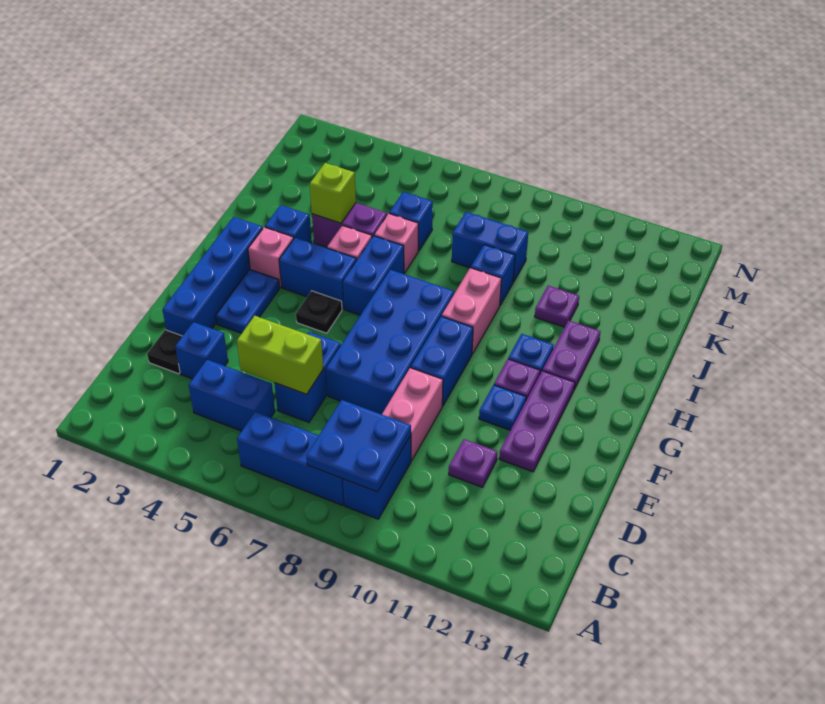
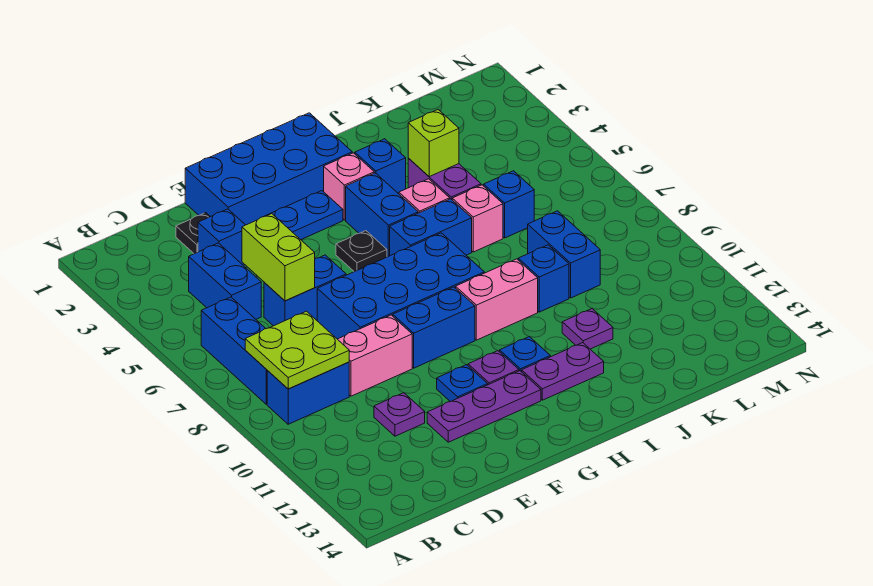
blue plate B8:C9 level 2 -> lime plate B8:C9 level 2
blue brick E2:H2 level 1 -> blue brick E1:H2 level 1

